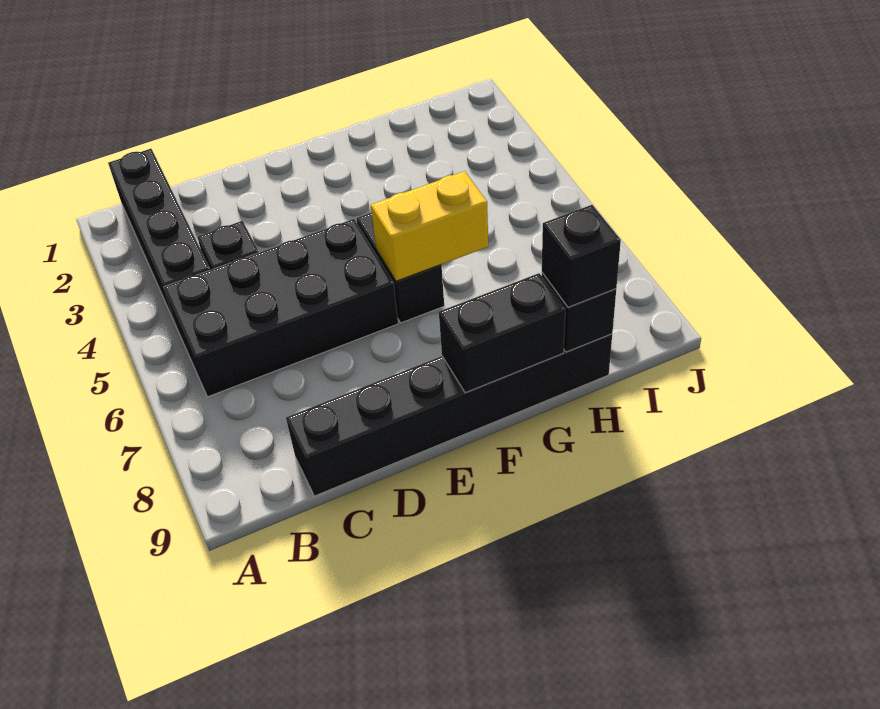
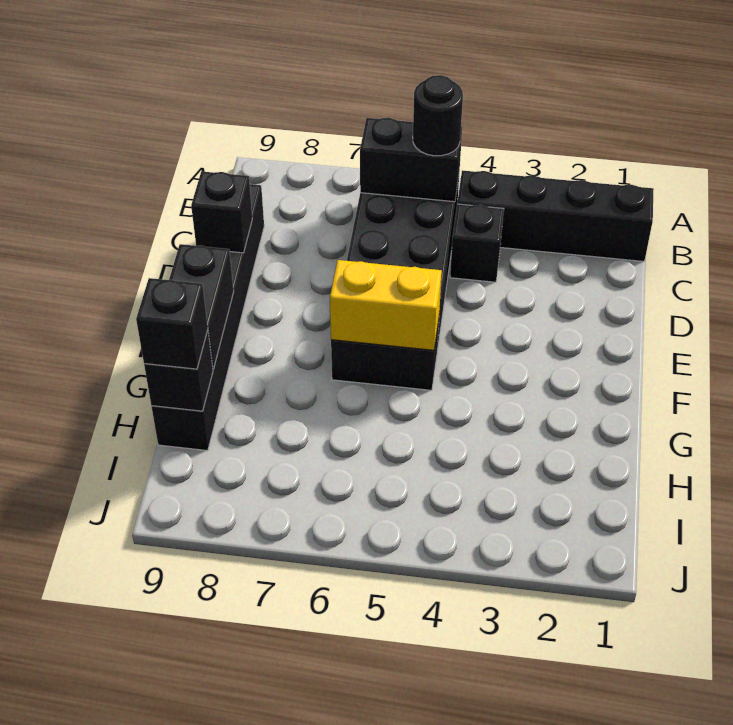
none -> black brick B5:B6 level 2
none -> black round brick B5 level 3
none -> black brick D9 level 2
yellow brick F6:G6 level 2 -> yellow brick F5:F6 level 2

